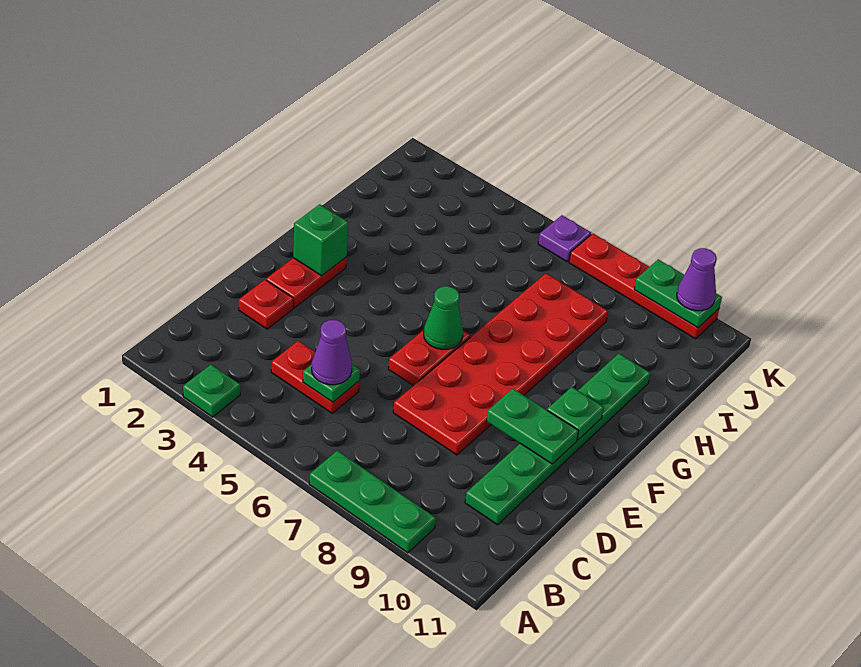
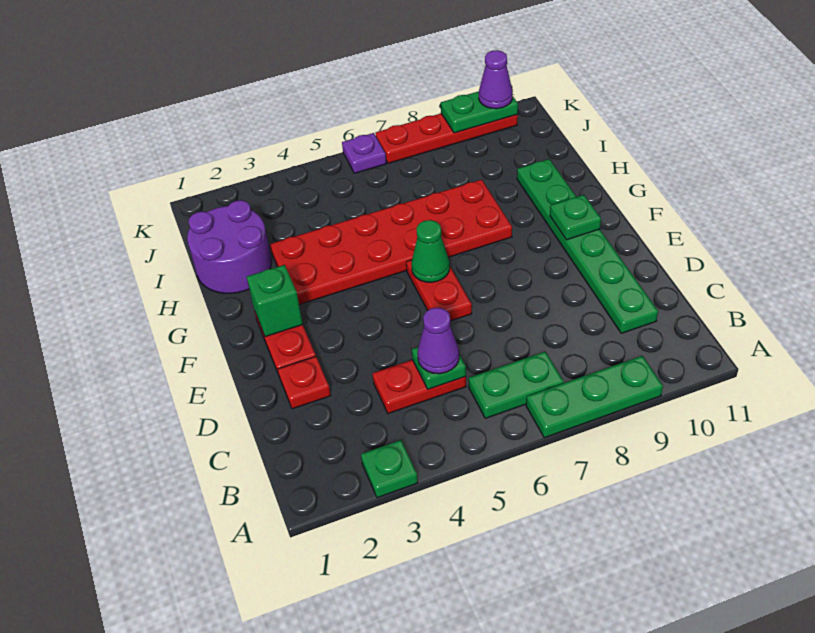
red plate D7:I8 level 1 -> red plate G3:H8 level 1
green plate E9:E10 level 2 -> green plate B6:B7 level 1
none -> purple round brick H1:I2 level 1

